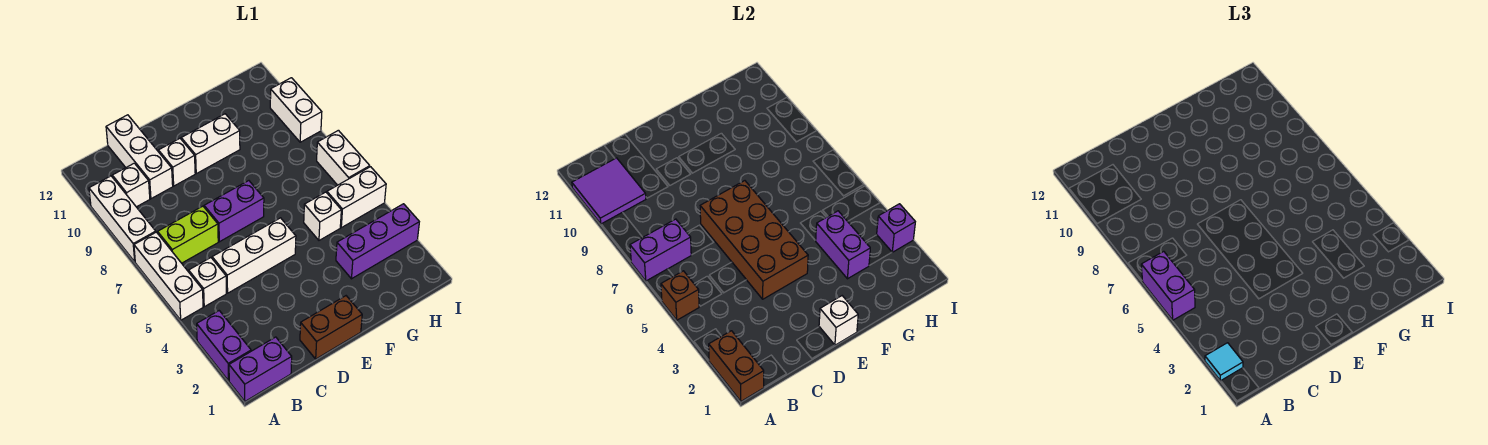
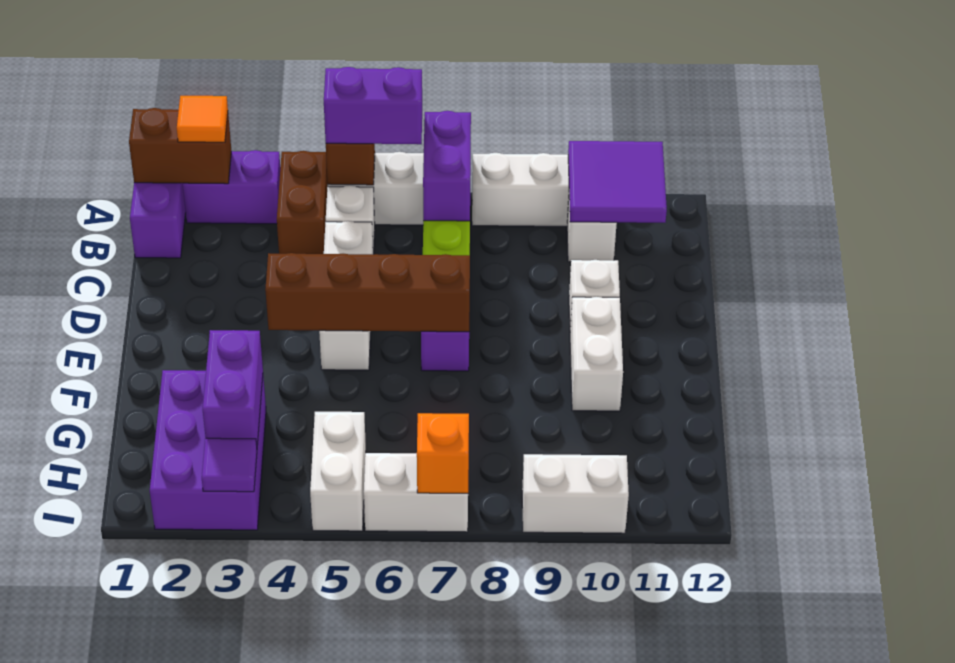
cyan tile A2 level 3 -> orange tile A2 level 3
white brick C10:C12 level 1 -> none
brown brick D1:E1 level 1 -> brown brick A4:B4 level 1
brown brick D4:E7 level 2 -> brown brick E4:E7 level 2
white brick E1 level 2 -> none
purple brick G3:I3 level 1 -> purple brick G2:I3 level 1
purple brick G3:G4 level 2 -> purple brick G3:H3 level 2
white brick G5 level 1 -> none
purple brick I3 level 2 -> purple tile I3 level 2
none -> orange brick I7 level 2

